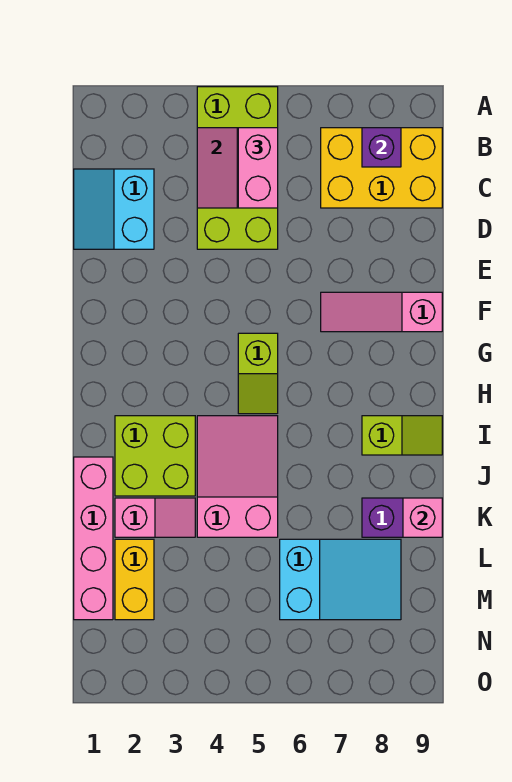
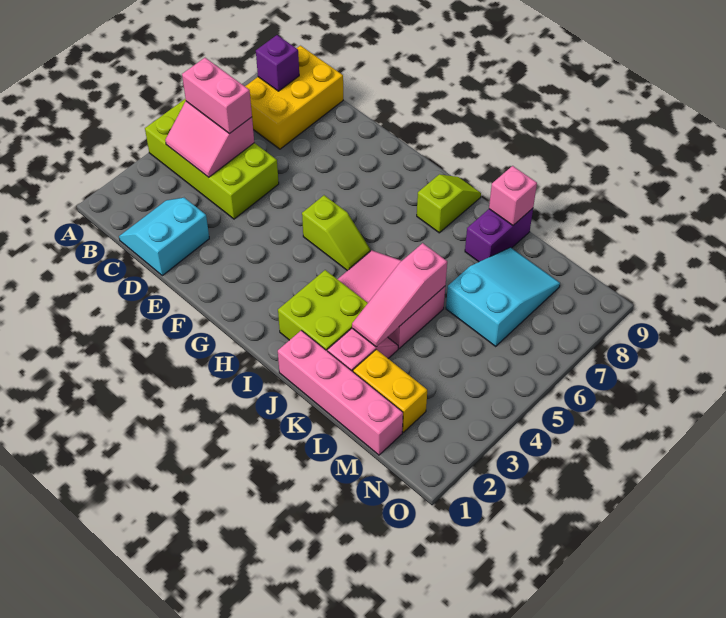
cyan slope C1:D2 level 1 top 2 -> cyan slope C1:D2 level 1 top D
pink slope F7:F9 level 1 top 9 -> pink slope K3:K5 level 2 top 5

